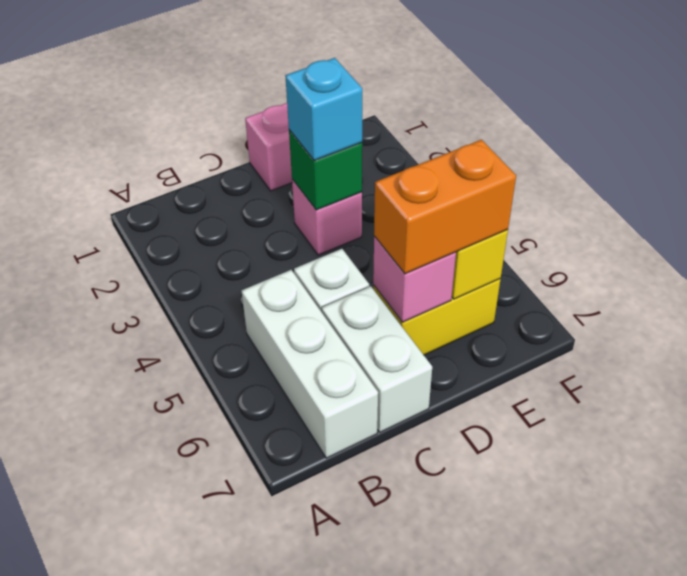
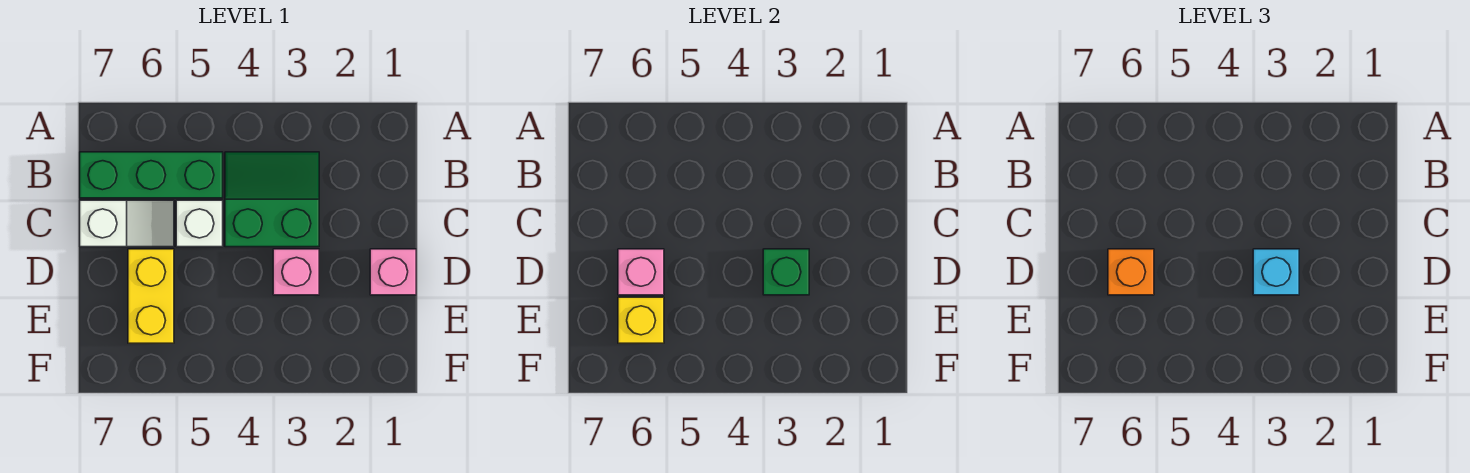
none -> green slope B3:C4 level 1 top C
white brick B5:B7 level 1 -> green brick B5:B7 level 1
white brick C6:C7 level 1 -> white slope C6:C7 level 1 top 7
orange brick D6:E6 level 3 -> orange brick D6 level 3

